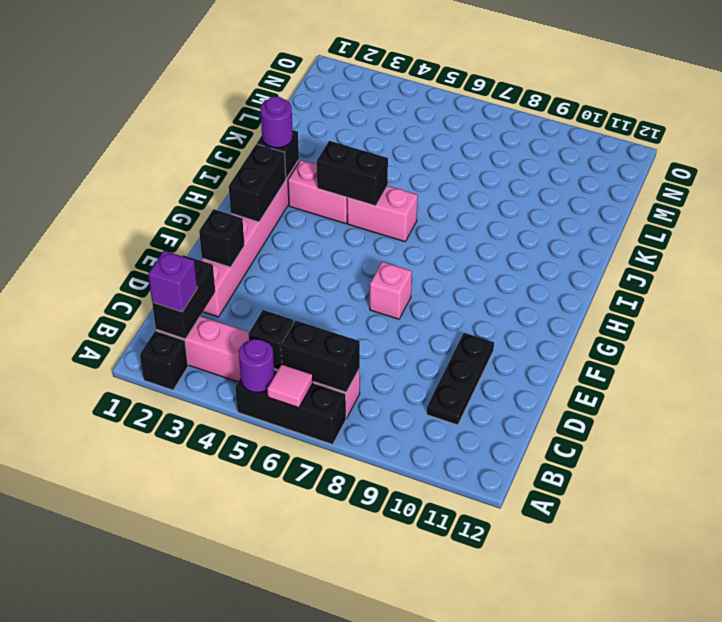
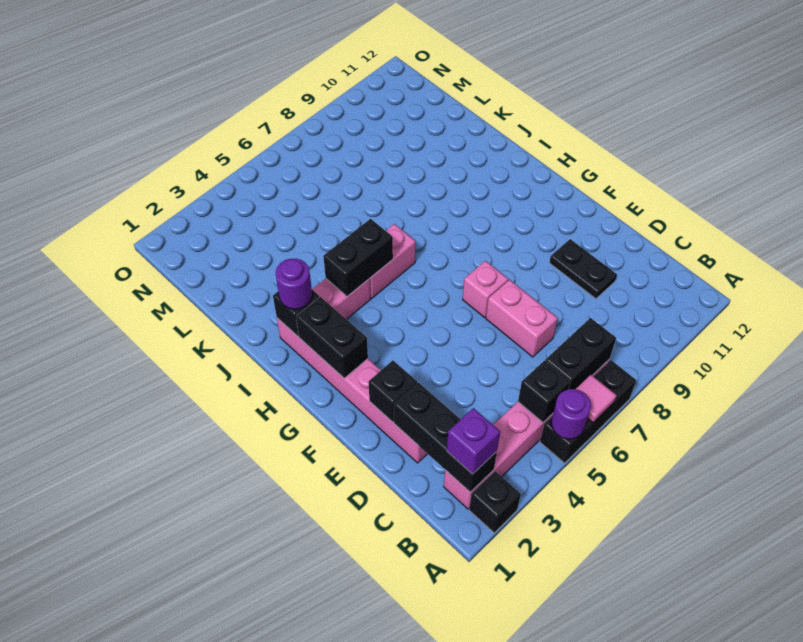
black brick B2:C2 level 2 -> black brick B2:D2 level 2
black plate C10:E10 level 1 -> black plate D10:E10 level 1
none -> pink brick D7:E7 level 1

